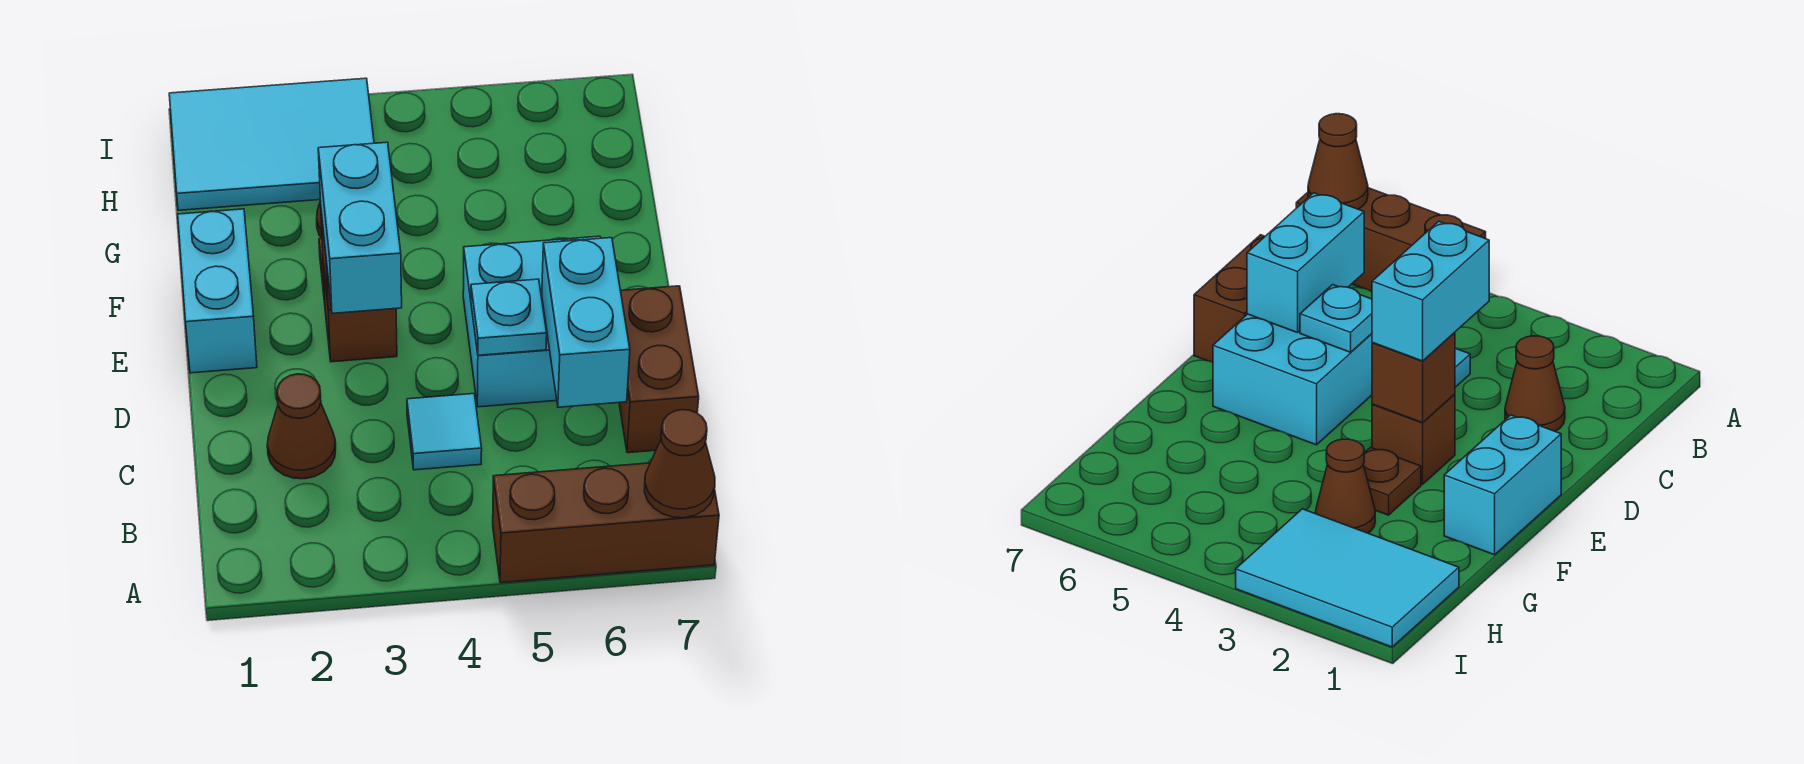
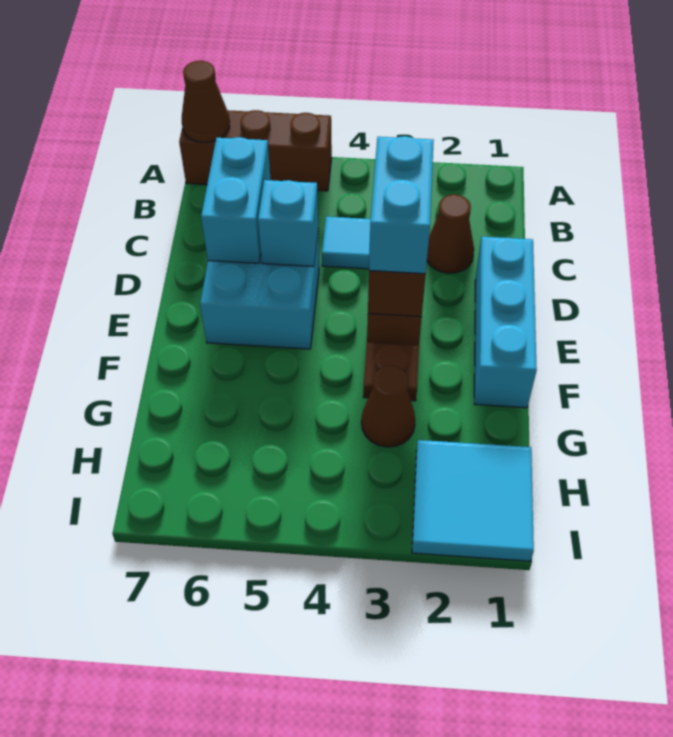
brown brick C7:D7 level 1 -> none
cyan plate D5 level 2 -> cyan brick D5 level 2
cyan brick E1:F1 level 1 -> cyan brick D1:F1 level 1
cyan tile H1:I3 level 1 -> cyan tile H1:I2 level 1

